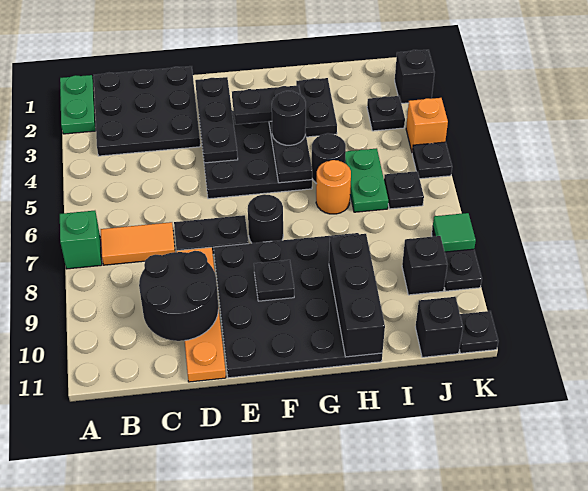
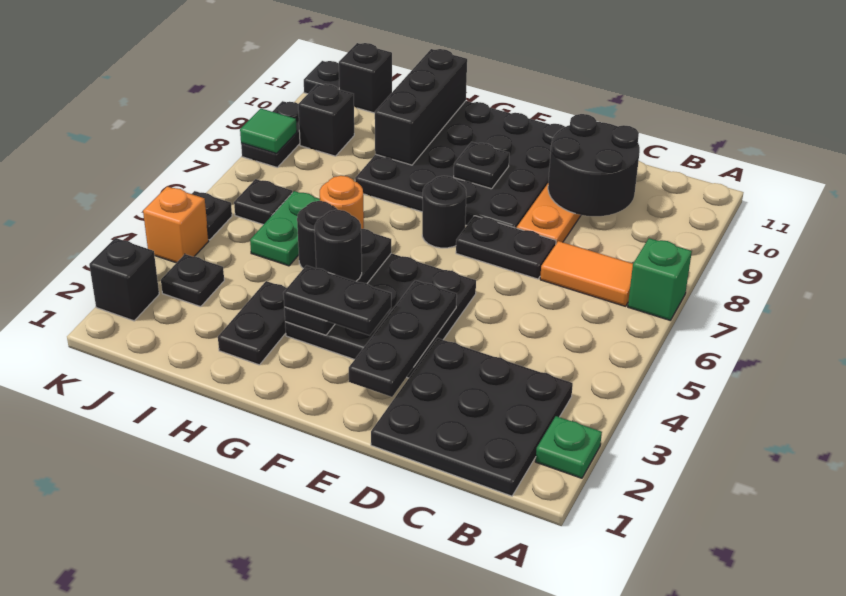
green plate A1:A2 level 1 -> green plate A2 level 1

